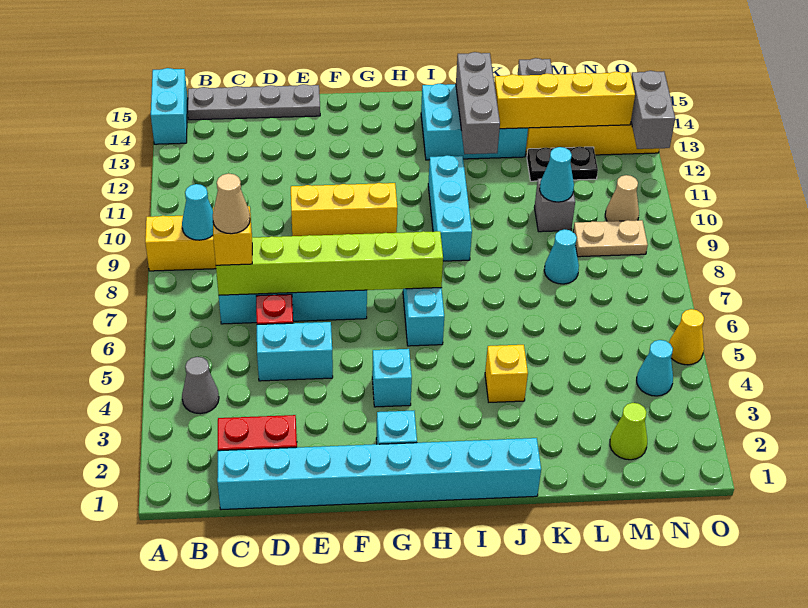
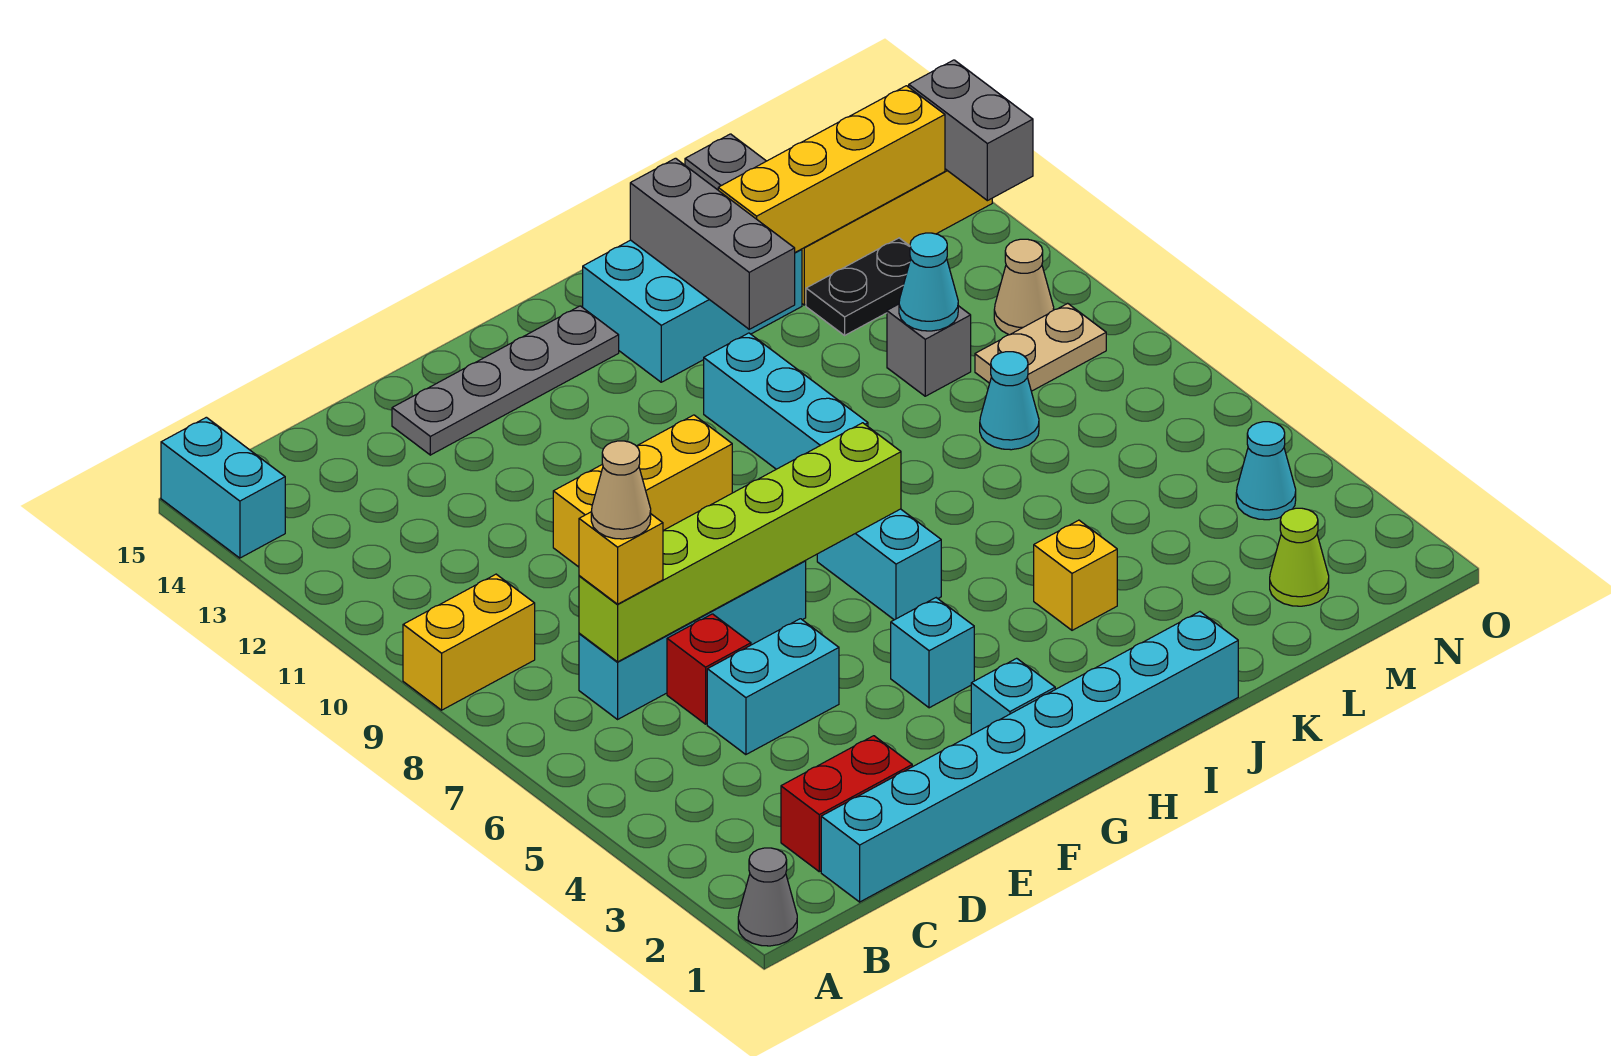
grey cone B4 level 1 -> grey cone A1 level 1
cyan cone B9 level 2 -> none
grey plate B15:E15 level 1 -> grey plate E14:H14 level 1
yellow cone O5 level 1 -> none

